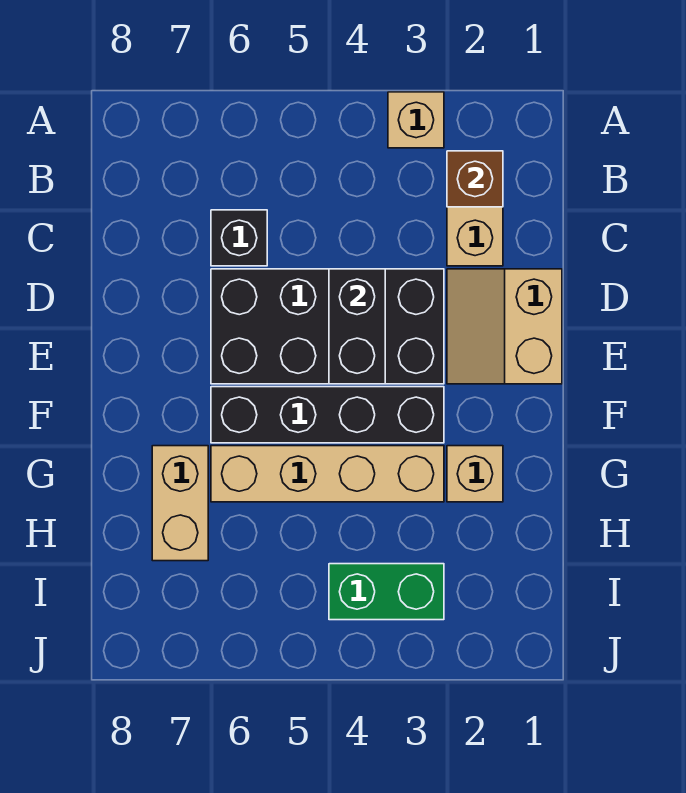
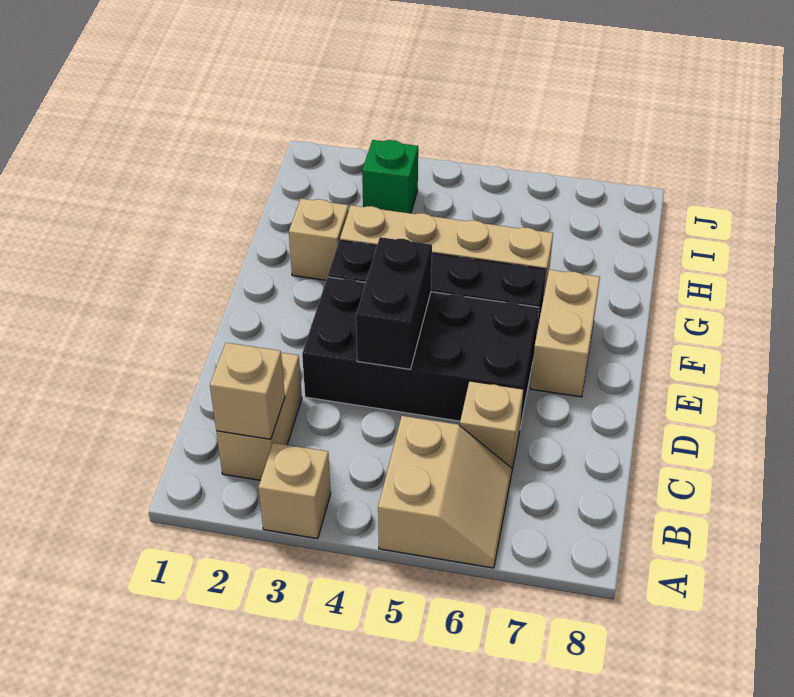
brown brick B2 level 2 -> tan brick B2 level 2
black brick C6 level 1 -> tan brick C6 level 1
tan slope D1:E2 level 1 top 1 -> tan slope A5:B6 level 1 top 5
tan brick G7:H7 level 1 -> tan brick E7:F7 level 1
green brick I3:I4 level 1 -> green brick I3 level 1

